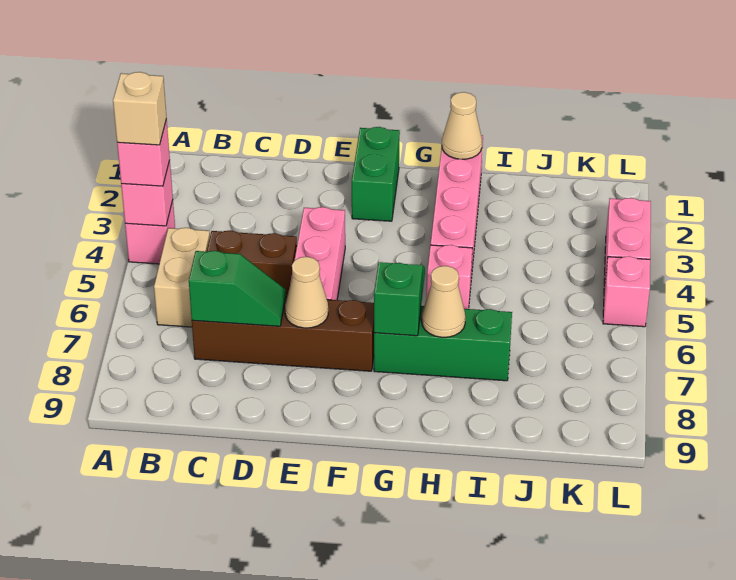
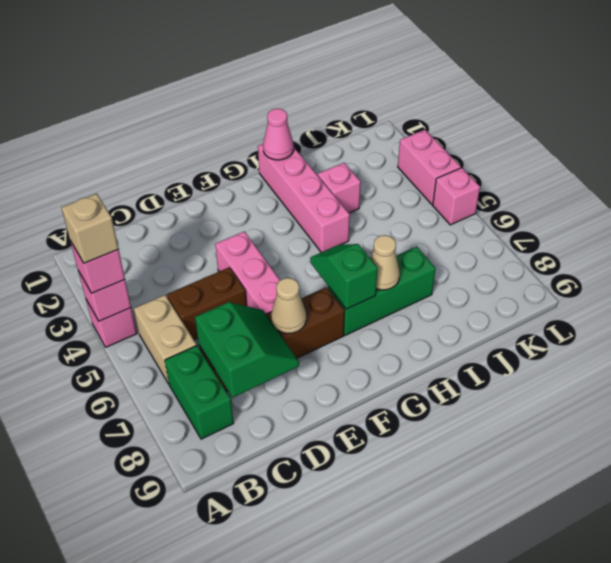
green slope C7:D7 level 2 top C -> green slope C7:D8 level 2 top C
green brick F1:F2 level 1 -> green brick B7:B8 level 1
tan cone H1 level 2 -> pink cone H1 level 2
pink brick H5 level 1 -> pink brick I3 level 1

